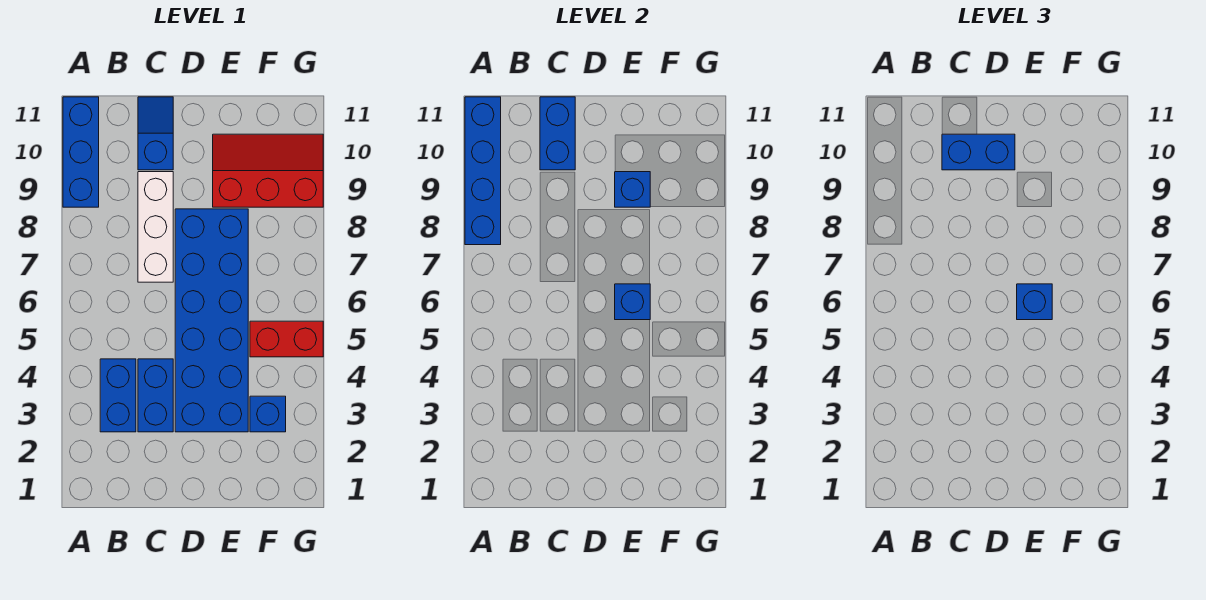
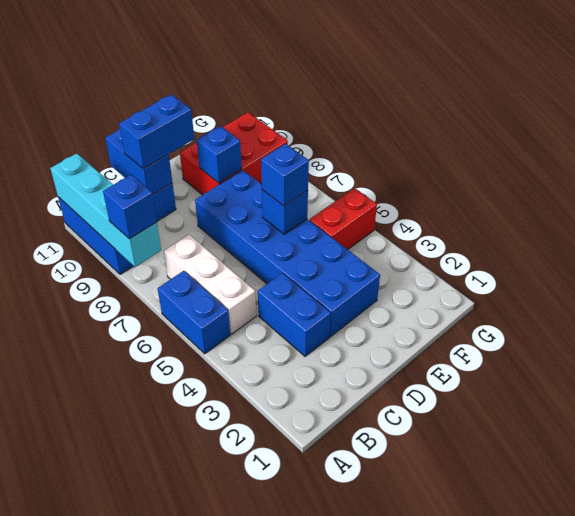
blue brick A8:A11 level 2 -> cyan brick A8:A11 level 2
blue brick B3:B4 level 1 -> blue brick A5:A6 level 1
white brick C7:C9 level 1 -> white brick B5:B7 level 1
red slope E9:G10 level 1 top 9 -> red brick E9:G10 level 1
blue brick F3 level 1 -> blue brick A8 level 3

